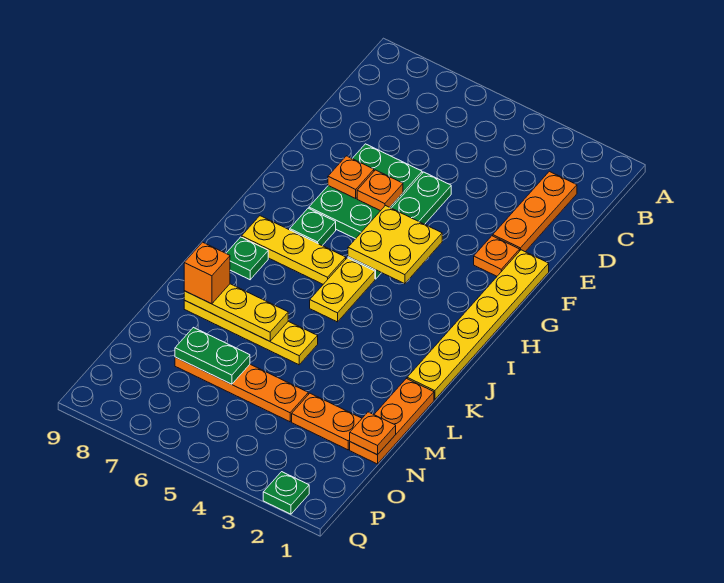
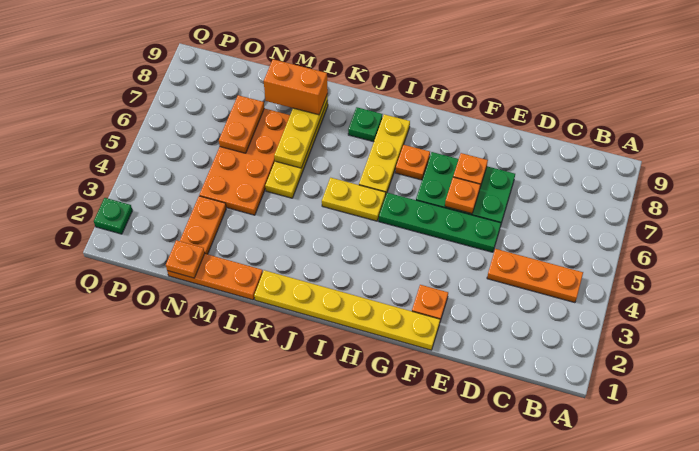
orange plate C2:E2 level 1 -> orange plate B4:D4 level 1
yellow plate G4:H5 level 2 -> none
green plate H7 level 1 -> orange plate H7 level 1
orange brick L8 level 3 -> orange brick L8:M8 level 3
orange plate N4:N7 level 1 -> orange plate M4:N7 level 1
green plate N6:N7 level 2 -> orange plate N6:N7 level 2

